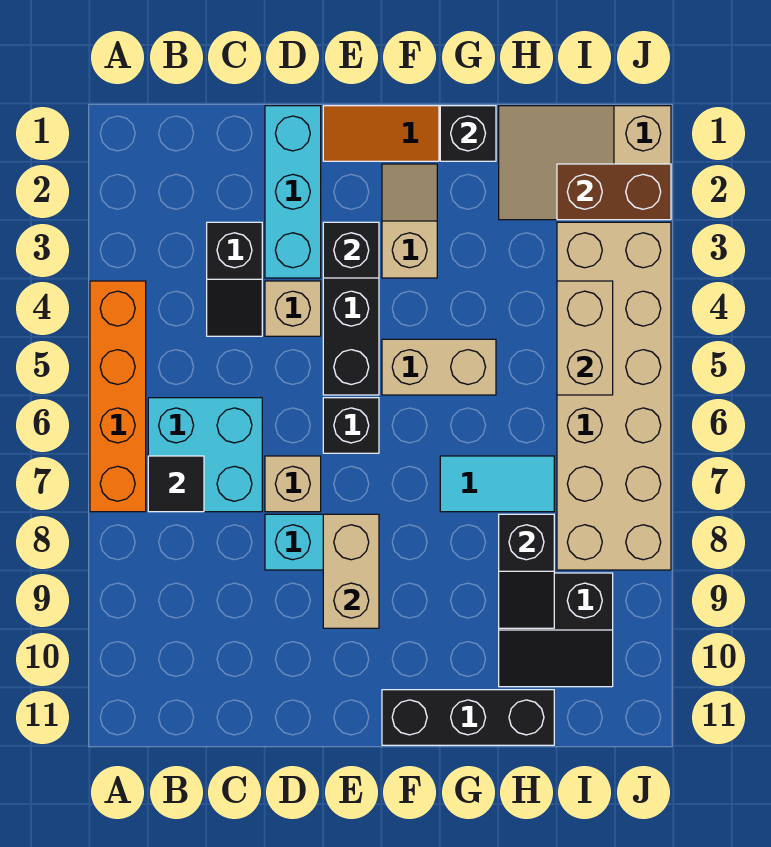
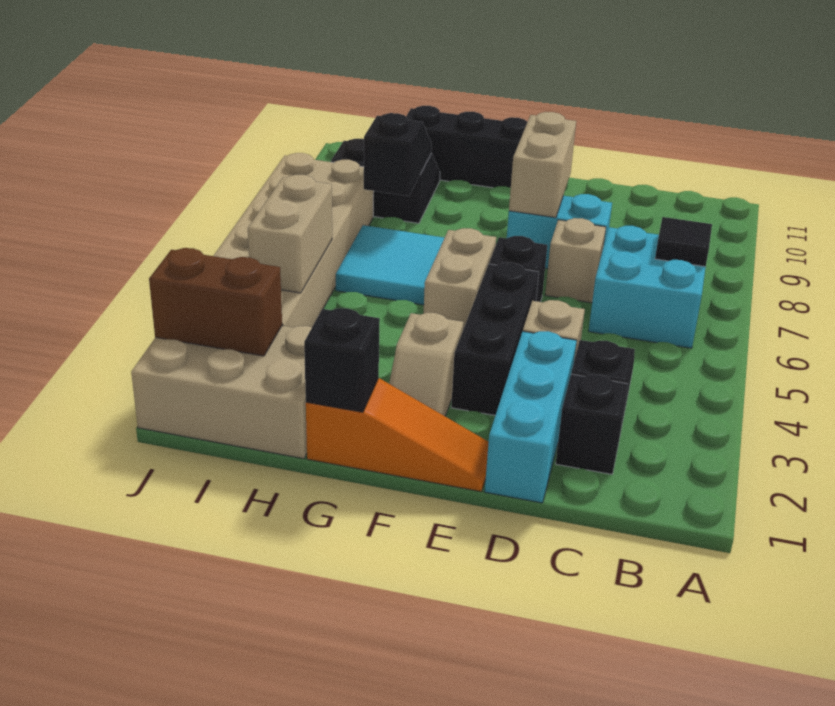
orange brick A4:A7 level 1 -> none
black brick E3 level 2 -> black brick C2 level 1
tan brick F5:G5 level 1 -> tan brick F5:F6 level 1
cyan tile G7:H7 level 1 -> cyan tile G6:H7 level 1
tan slope H1:J2 level 1 top J -> tan brick H1:J2 level 1

